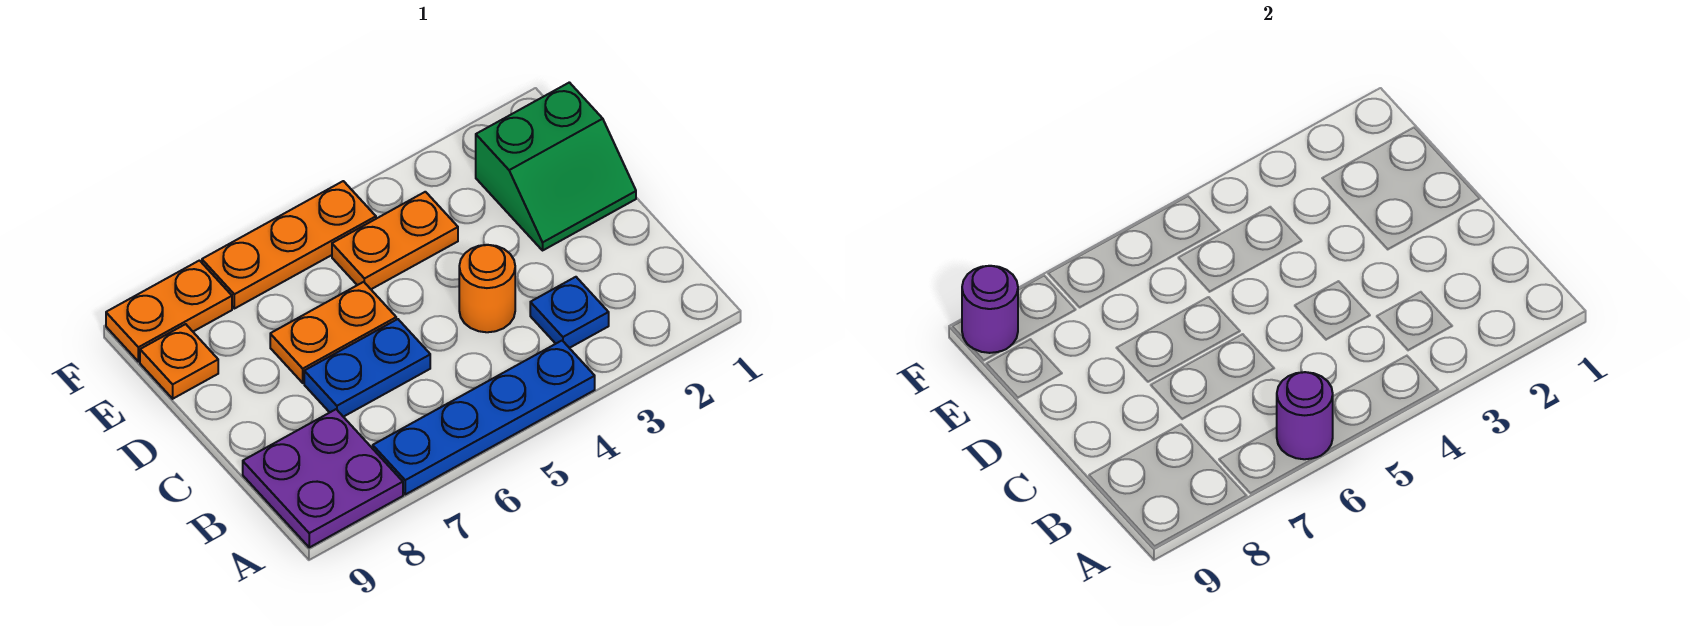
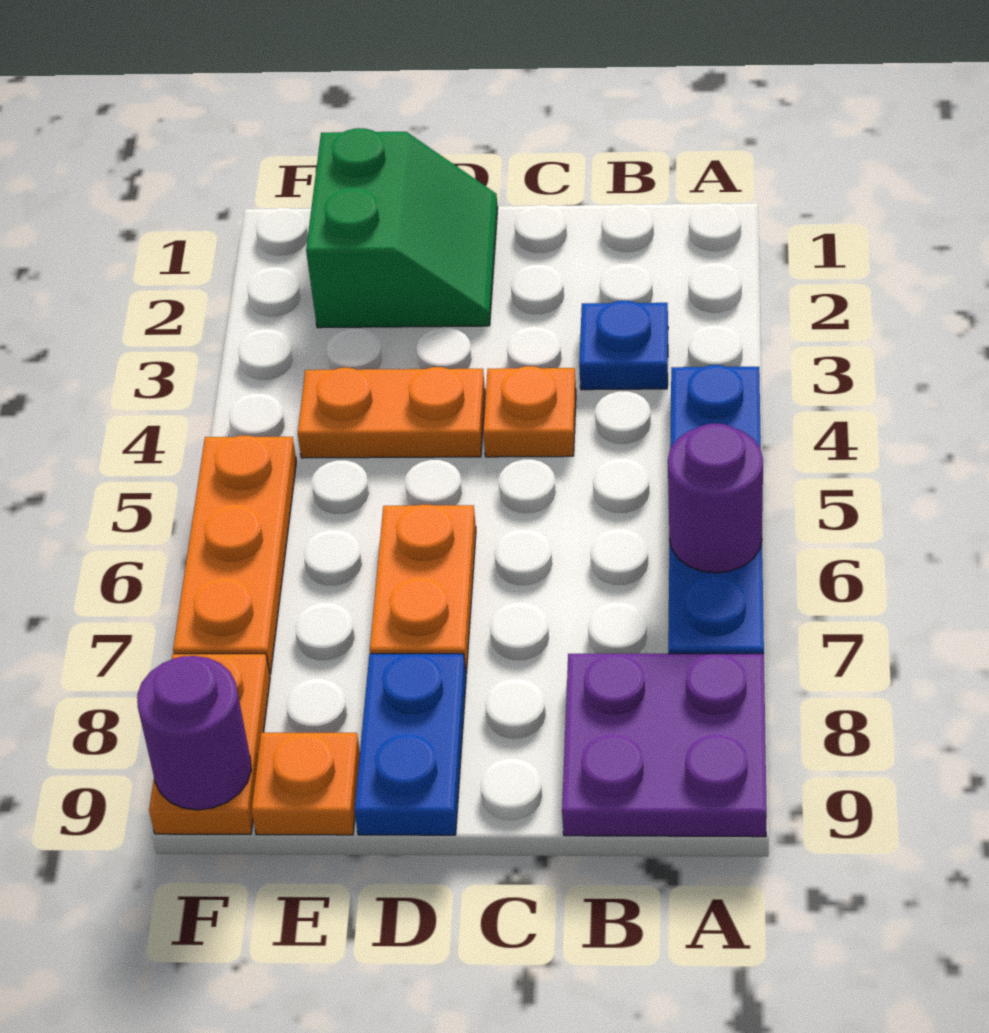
orange round brick C4 level 1 -> orange plate C4 level 1
blue plate C6:C7 level 1 -> blue plate D8:D9 level 1
orange plate E4:E5 level 1 -> orange plate D4:E4 level 1

